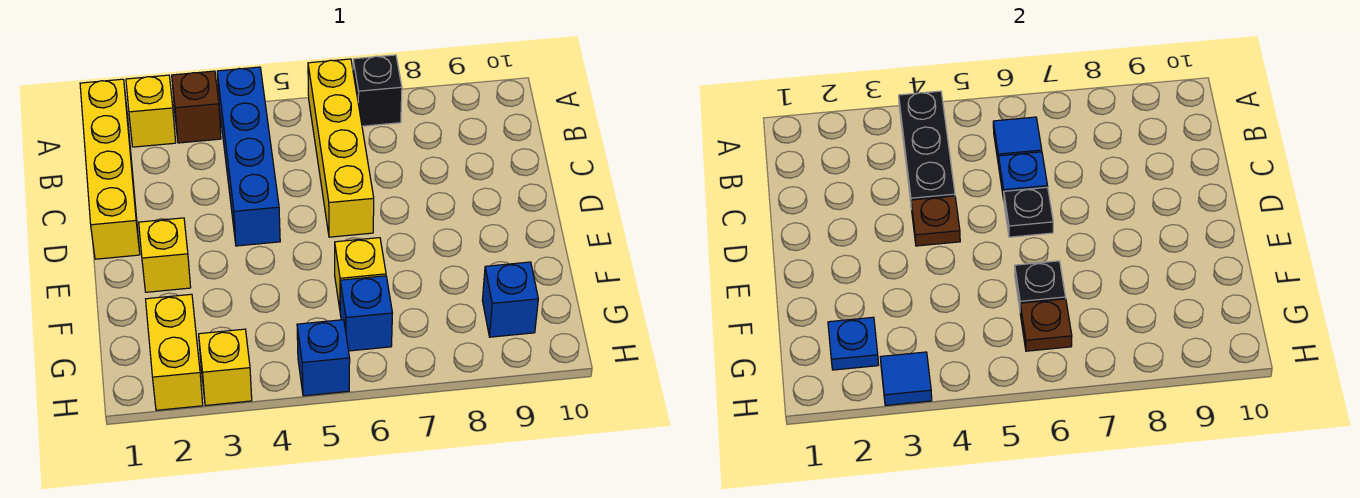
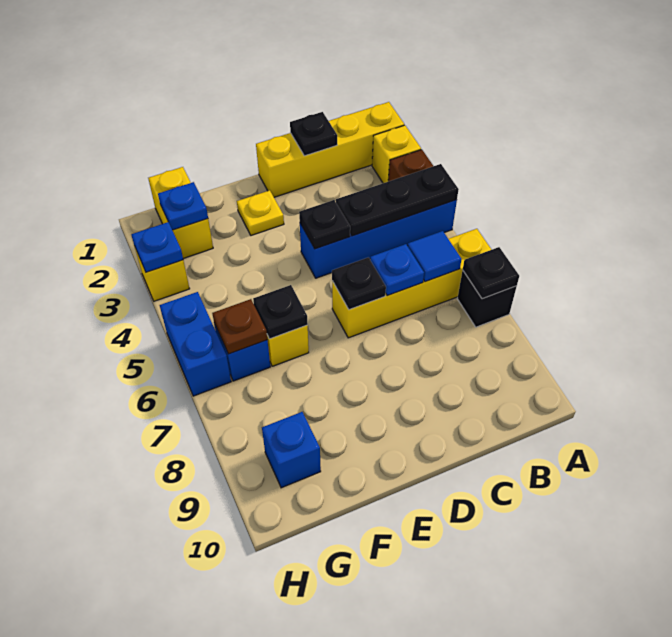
none -> black plate A7 level 2
none -> black plate C1 level 2
brown plate D4 level 2 -> black plate D4 level 2
yellow brick E2 level 1 -> yellow plate E2 level 1
yellow brick G2:H2 level 1 -> yellow brick G1:G2 level 1
blue tile H3 level 2 -> blue plate H3 level 2
blue brick H5 level 1 -> blue brick H5:H6 level 1

